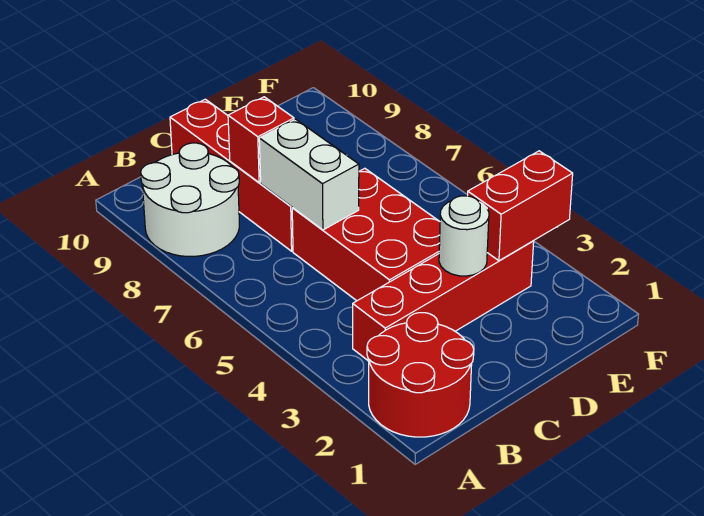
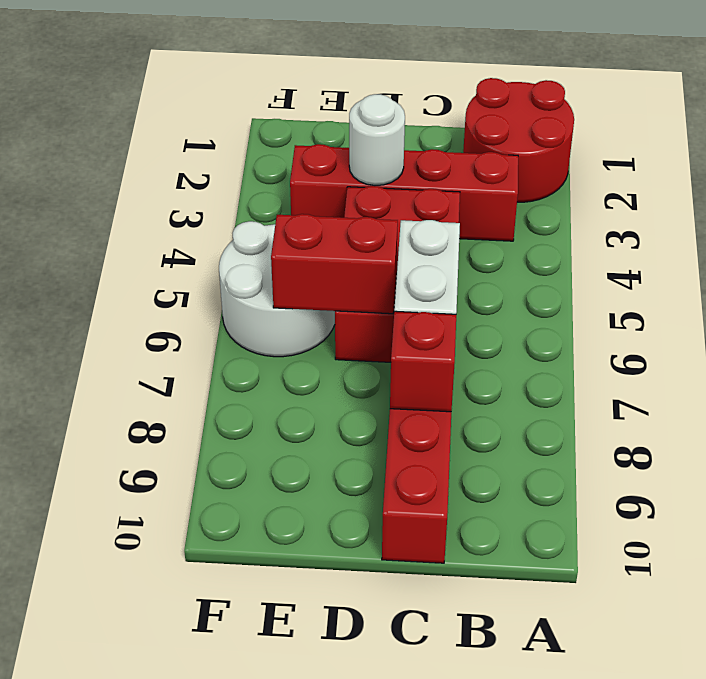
white round brick A8:B9 level 1 -> white round brick E5:F6 level 1
red brick E3:F3 level 2 -> red brick D6:E6 level 2

